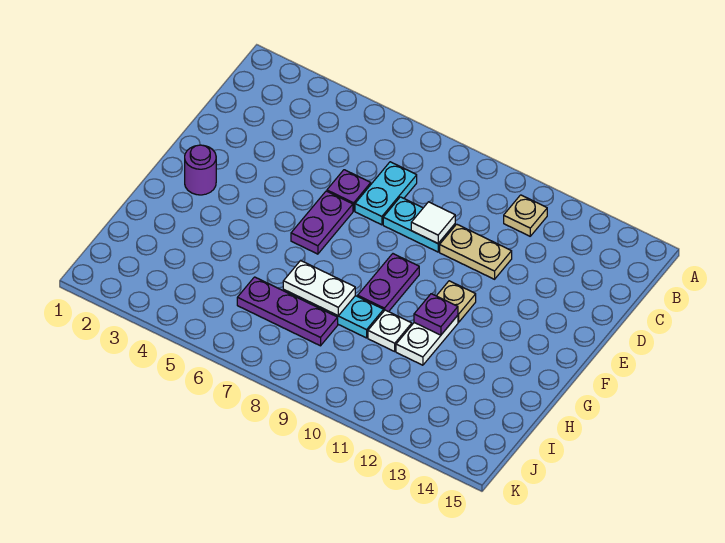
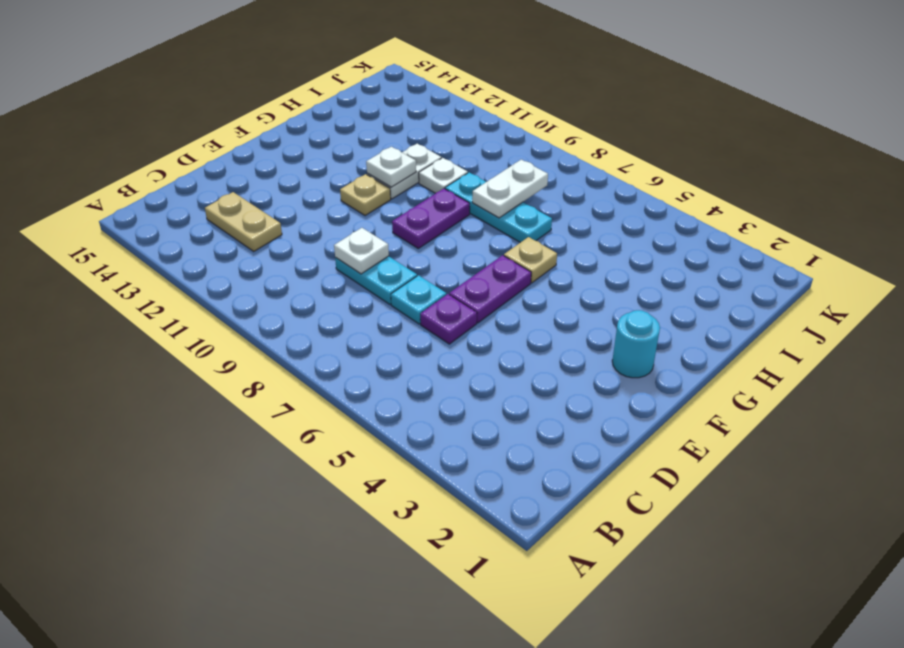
tan plate B11 level 1 -> tan plate G6 level 1
cyan plate C7:D7 level 1 -> cyan plate D7 level 1
white tile D9 level 2 -> white plate D9 level 2
tan plate D10:D11 level 1 -> tan plate C12:C13 level 1
purple round brick F2 level 1 -> cyan round brick F2 level 1
purple plate G11 level 2 -> white plate G11 level 2
white plate H7:H8 level 2 -> white plate H8:I8 level 2
purple plate I6:I8 level 1 -> none

